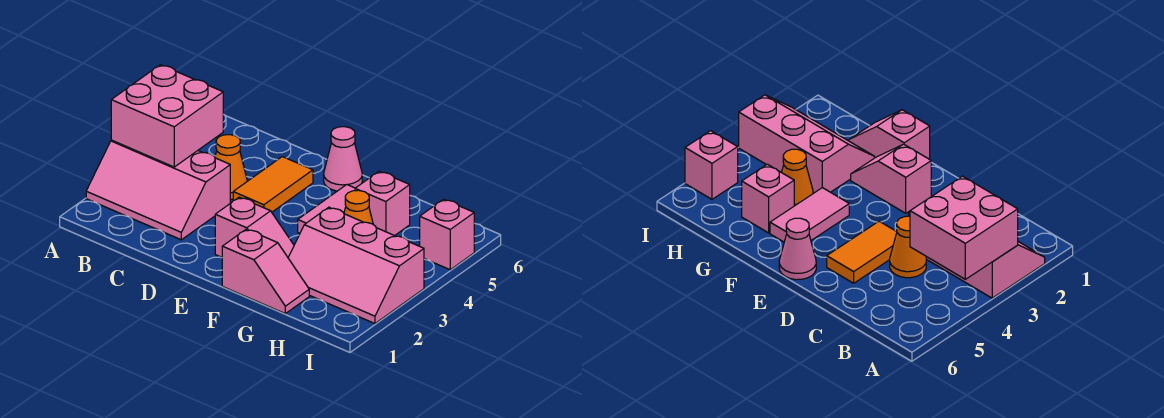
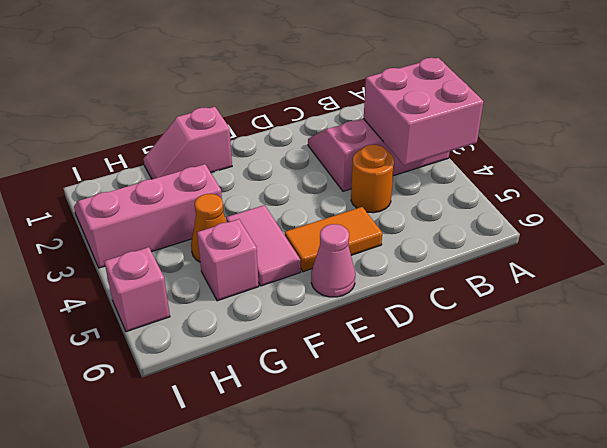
orange cone C4 level 1 -> orange round brick C4 level 1
orange tile D4:D5 level 1 -> orange tile D5:E5 level 1
pink slope E2:F2 level 1 top E -> none

